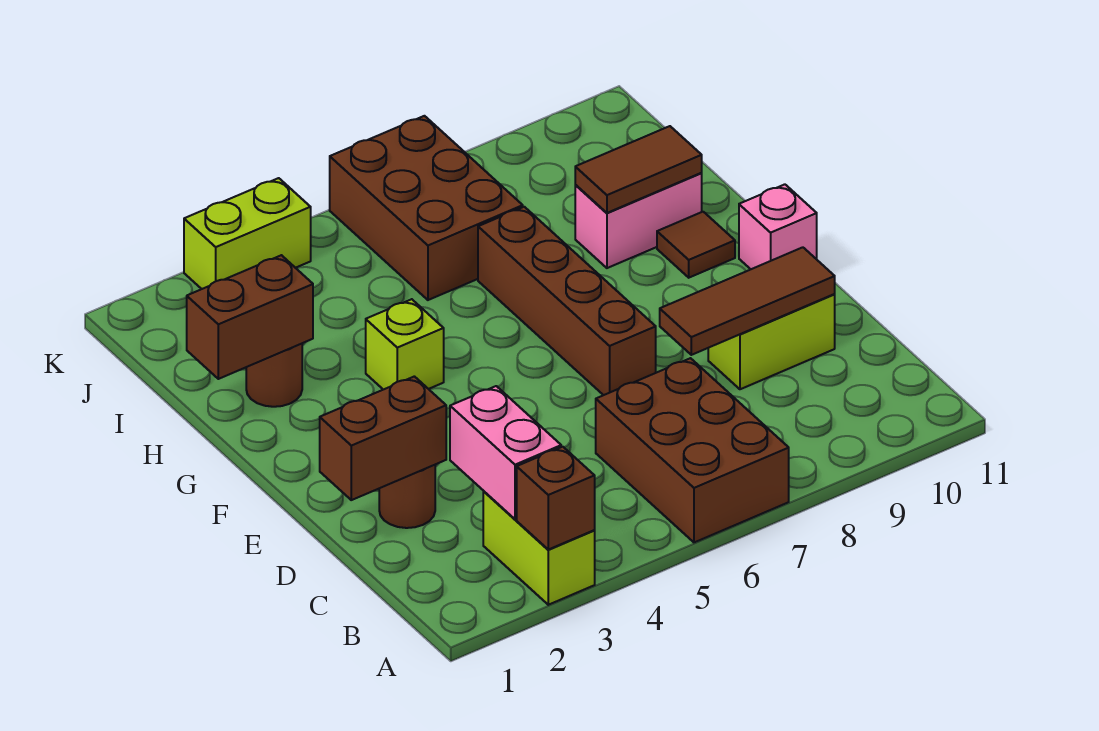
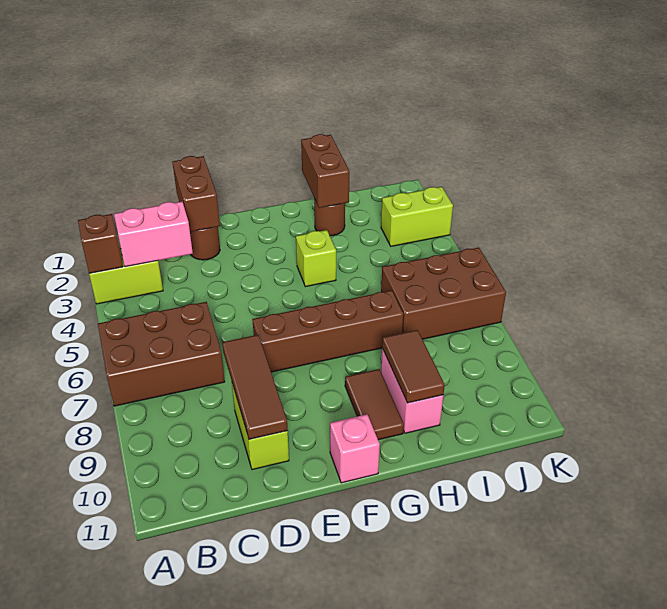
brown tile G10 level 1 -> brown tile G9:G10 level 1
lime brick K3:K4 level 1 -> lime brick J3:K3 level 1

